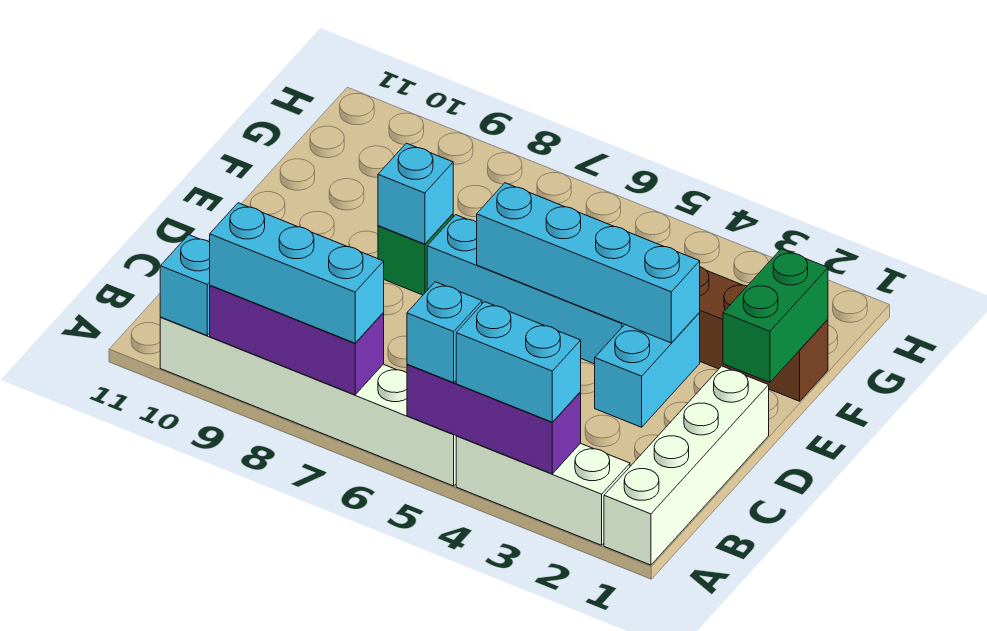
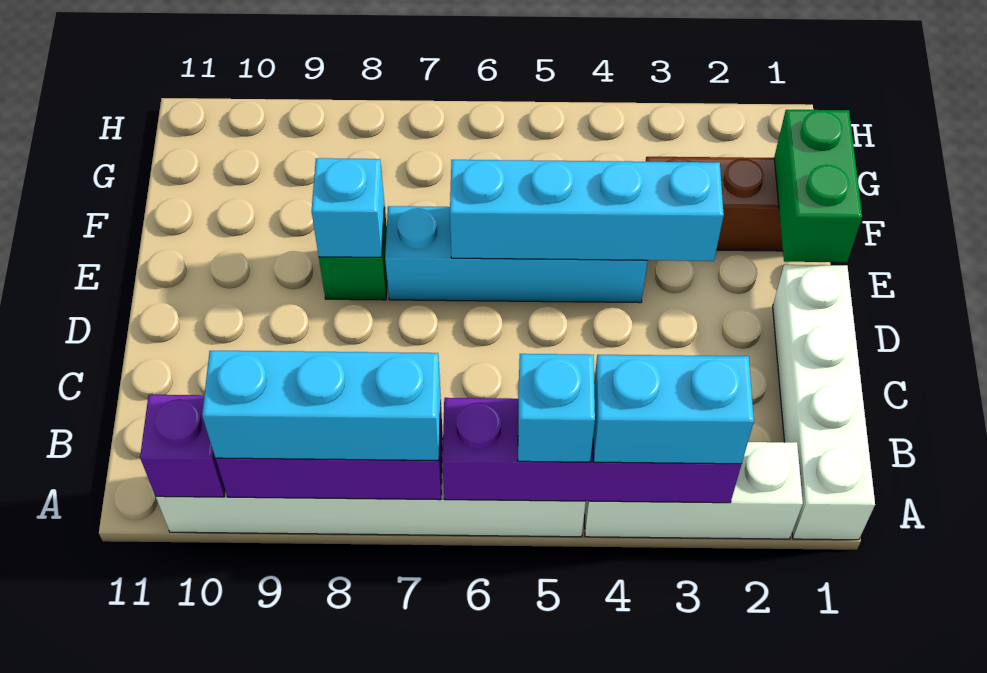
purple brick A3:A5 level 2 -> purple brick A3:A6 level 2
cyan brick A10 level 2 -> purple brick A10 level 2
cyan brick D3:E3 level 1 -> none

